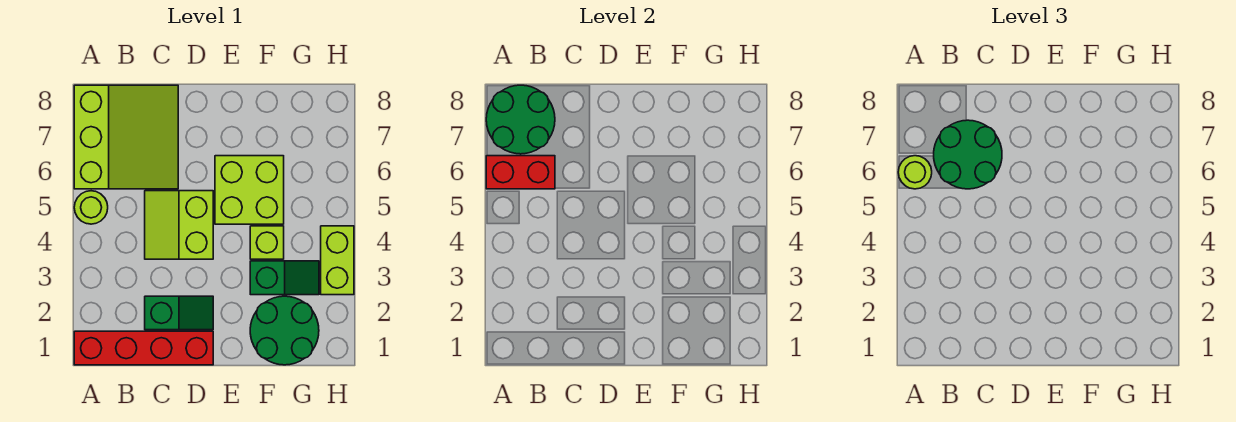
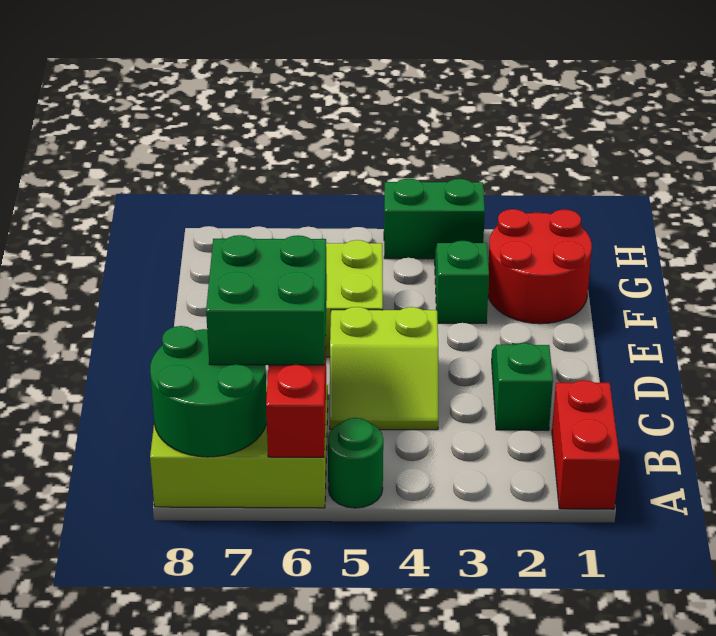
red brick A1:D1 level 1 -> red brick A1:B1 level 1
lime round brick A5 level 1 -> green round brick A5 level 1
lime round brick A6 level 3 -> none
green round brick B6:C7 level 3 -> green brick B6:C7 level 3
green round brick F1:G2 level 1 -> red round brick F1:G2 level 1
lime brick F4 level 1 -> none
lime brick H3:H4 level 1 -> green brick H3:H4 level 1

